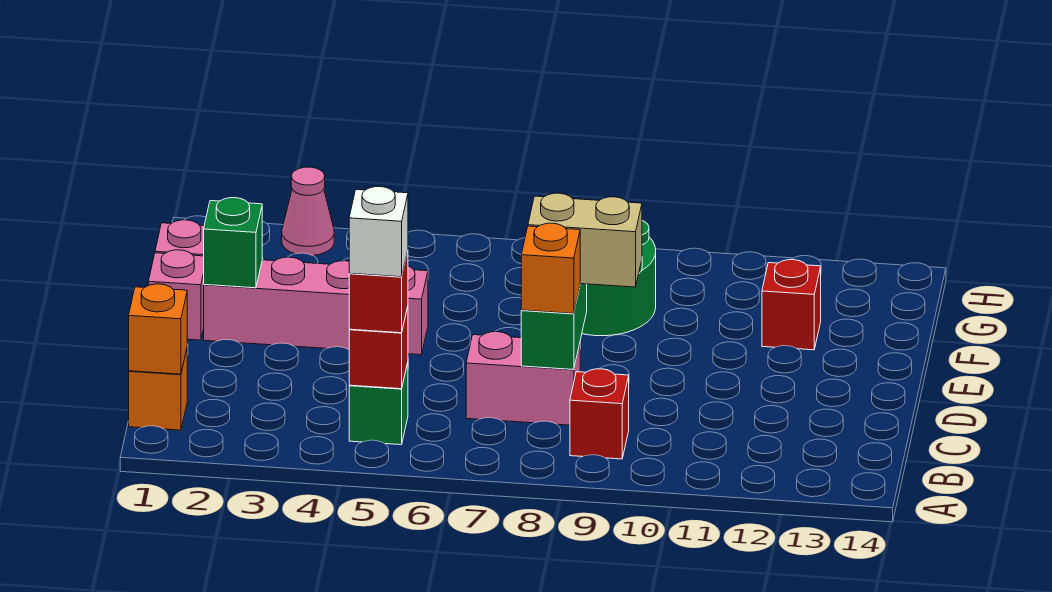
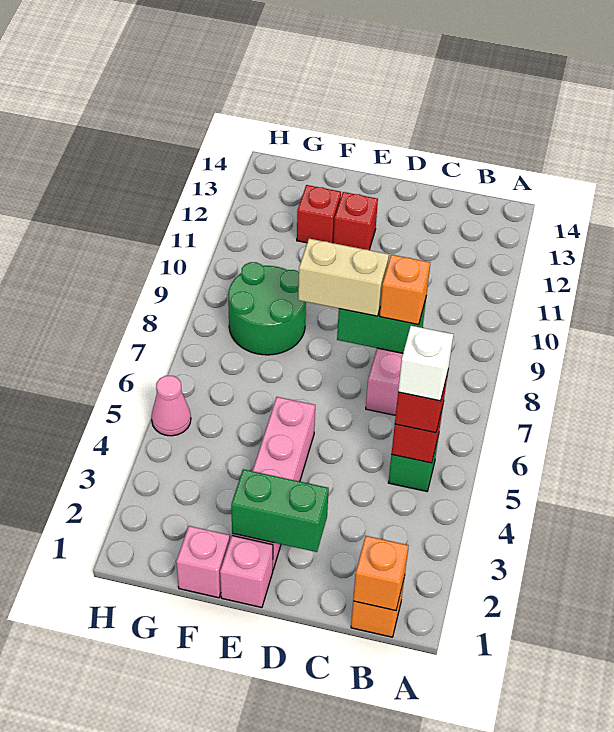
red brick B9 level 1 -> red brick E12 level 1
tan brick D8:D9 level 3 -> tan brick D8:E8 level 3
green brick E2 level 2 -> green brick D2:E2 level 2
pink cone H3 level 1 -> pink cone H5 level 1

